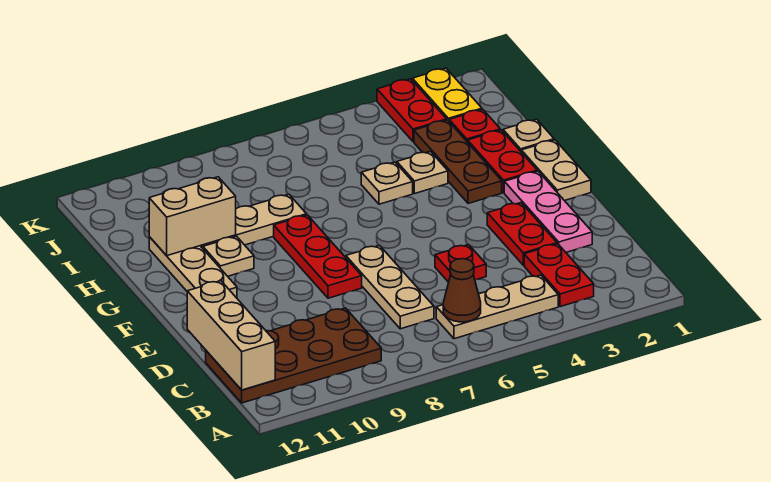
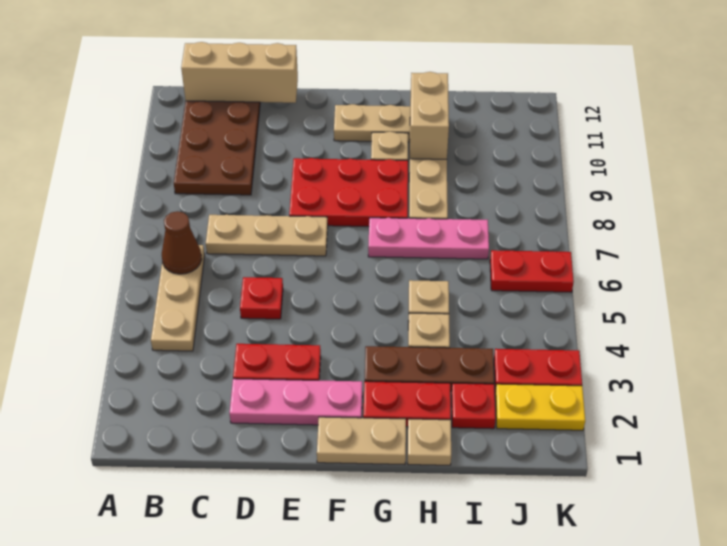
red plate B3:C3 level 1 -> red plate J6:K6 level 1
red plate E8:G8 level 1 -> red plate E8:G9 level 1
none -> pink plate G7:I7 level 1

